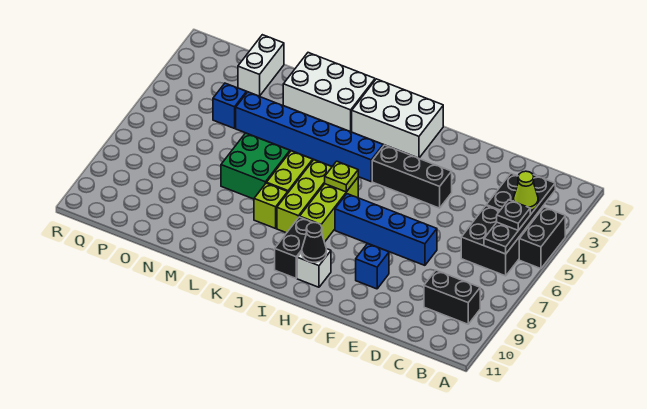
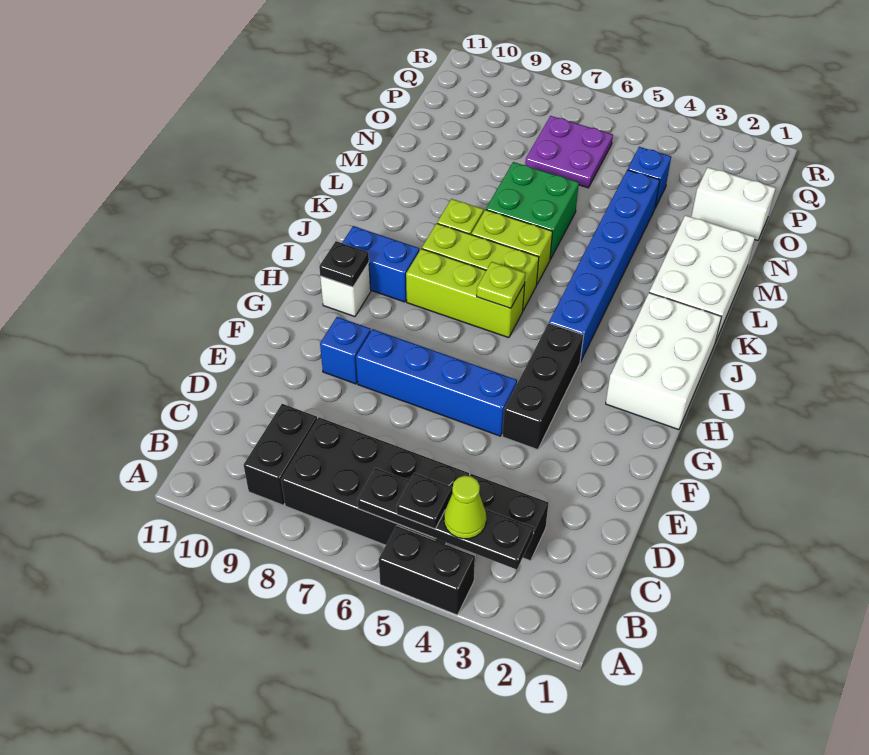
black brick B5:C6 level 1 -> black brick B5:C8 level 1
blue brick E7:H7 level 1 -> blue brick F5:F8 level 1
black cone H10 level 2 -> black plate H10 level 2
black brick I9:I10 level 1 -> blue brick I9:I10 level 1
none -> purple plate O6:P7 level 1

